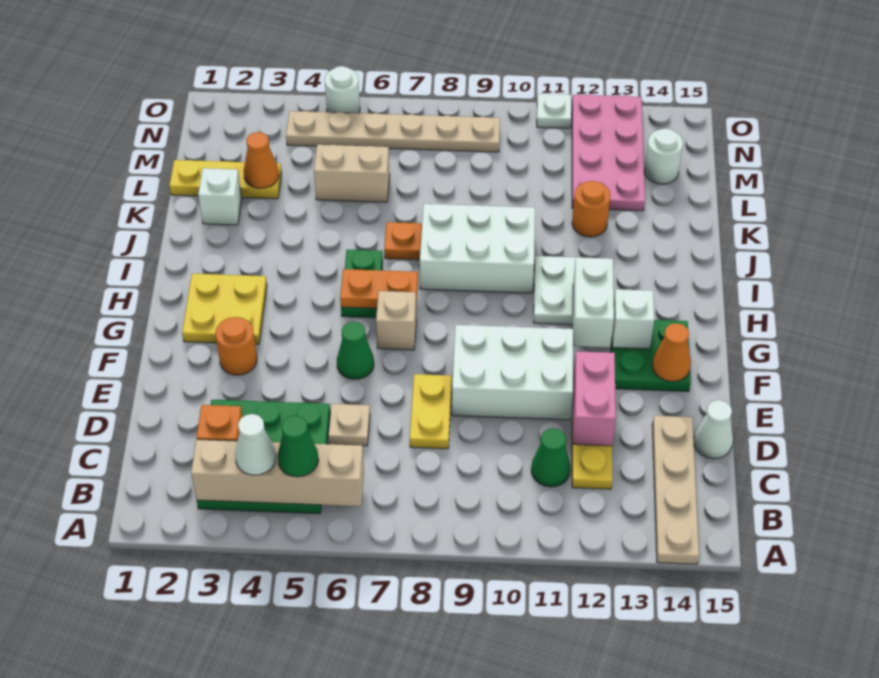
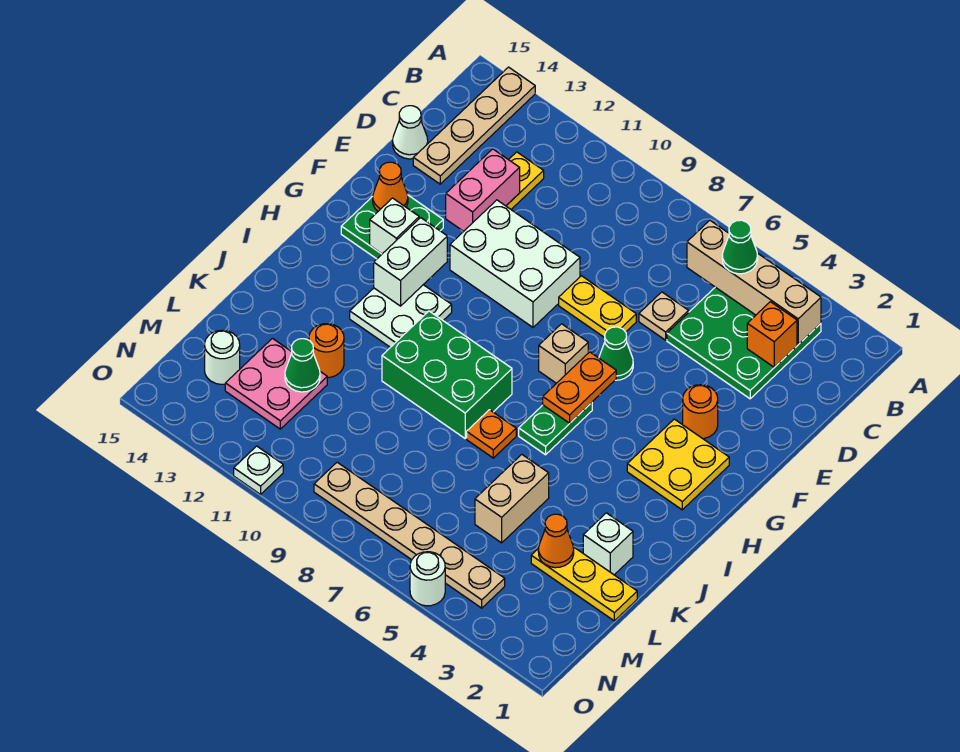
white cone B4 level 3 -> none
green cone C11 level 1 -> green cone L12 level 2
yellow plate D8:E8 level 1 -> yellow plate E7:E8 level 1
orange plate H6:H7 level 2 -> orange plate G6:H6 level 2
white brick I8:J10 level 1 -> green brick I8:J10 level 1
tan brick L5:L6 level 1 -> tan brick K5:L5 level 1
pink plate L12:O13 level 1 -> pink plate L12:M13 level 1

